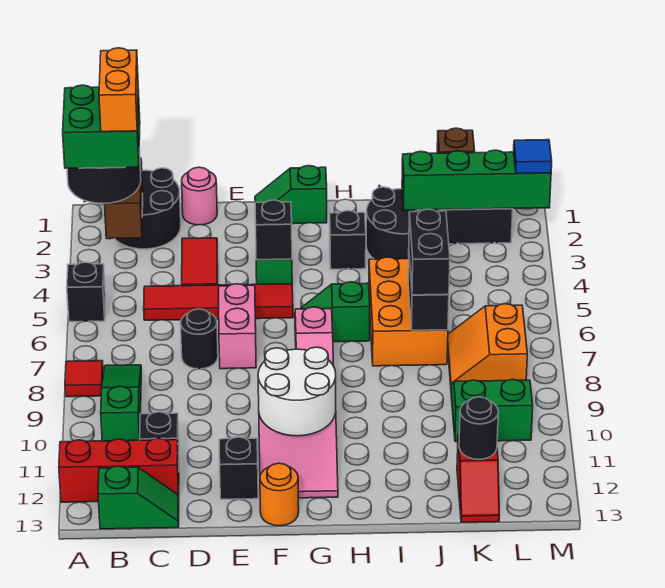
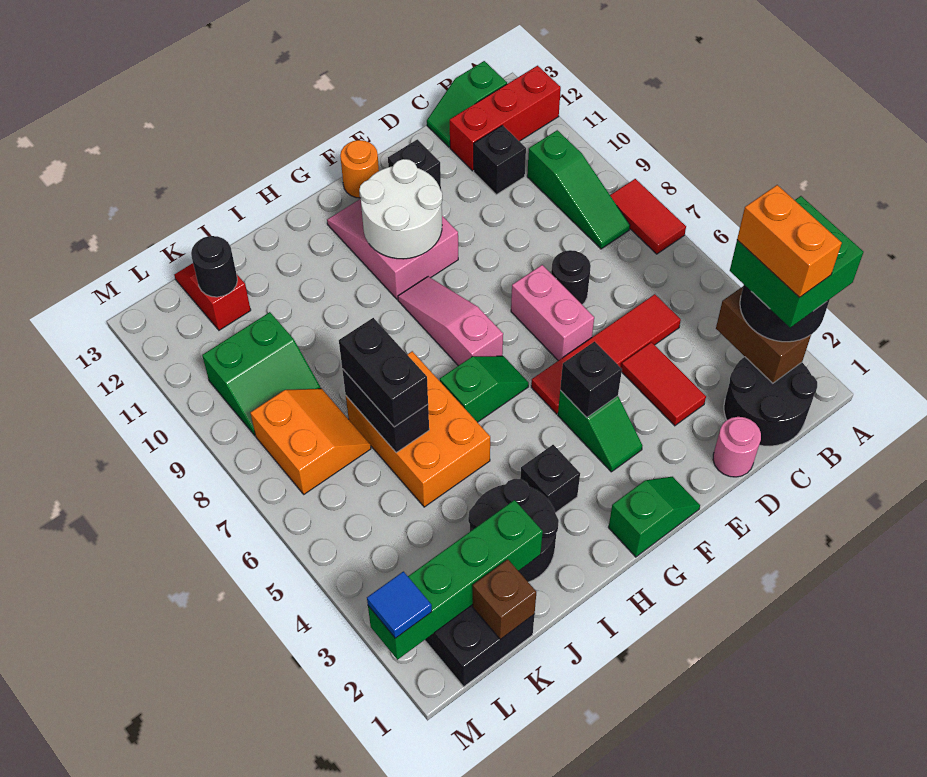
black brick A5 level 1 -> none
red tile A8 level 1 -> red tile A7:A8 level 1

